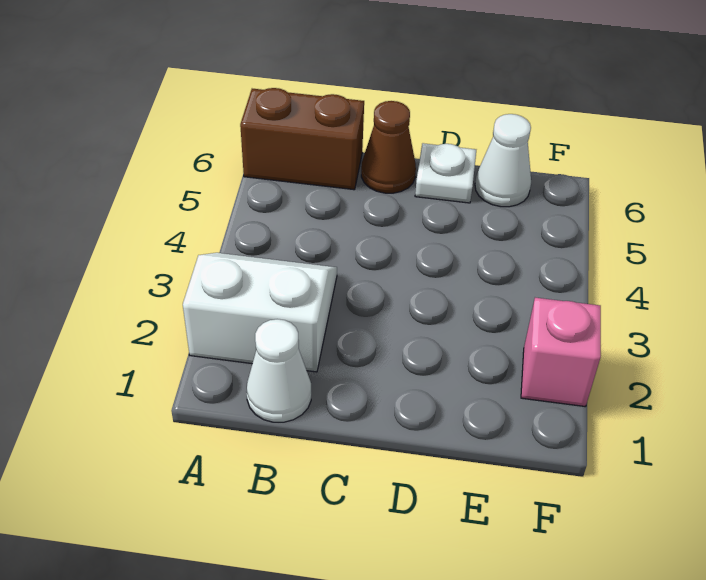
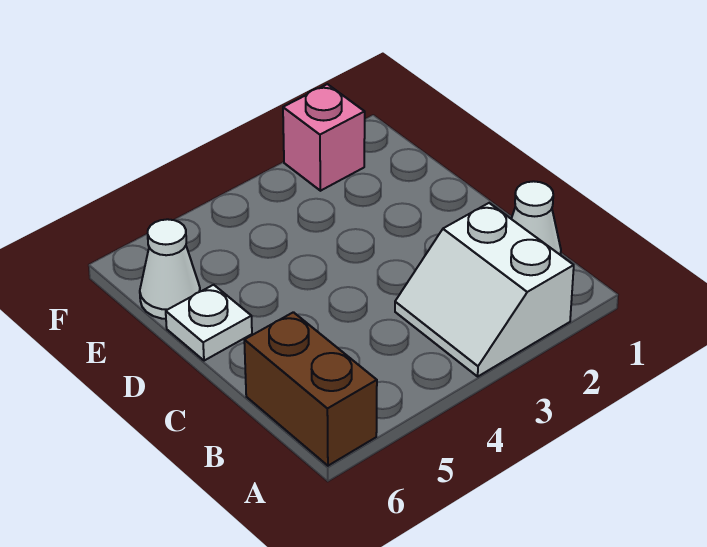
brown cone C6 level 1 -> none

